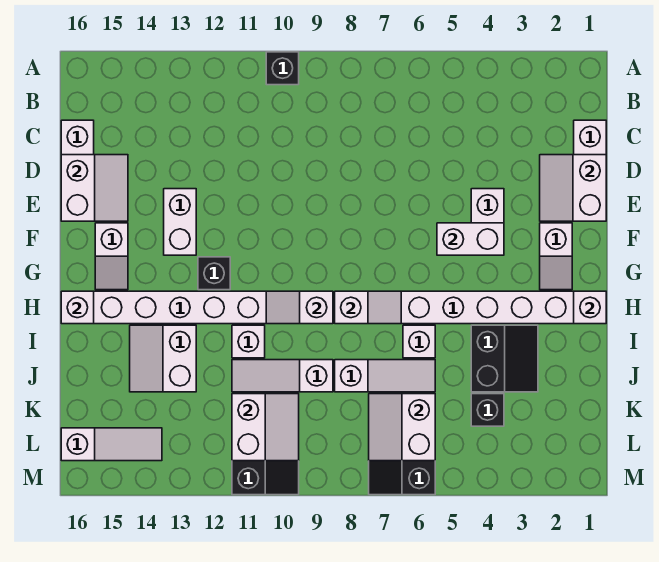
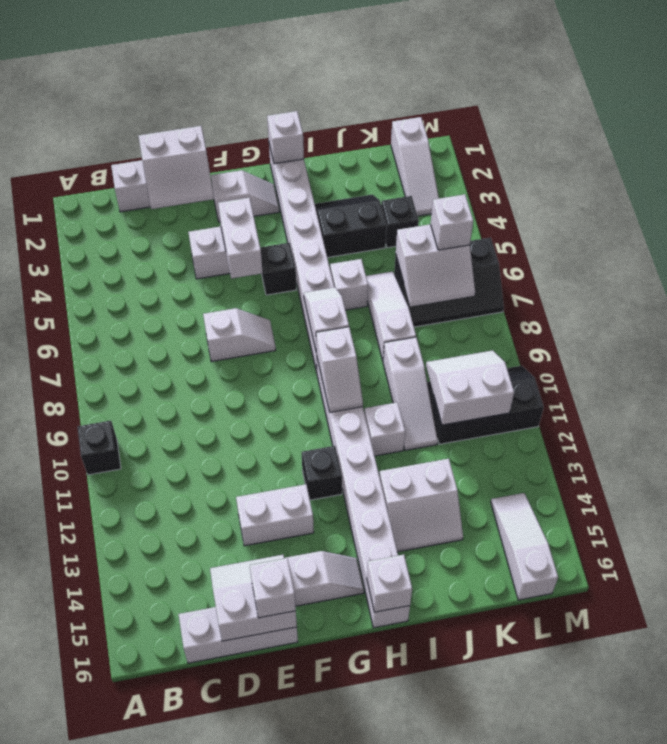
none -> white slope E7:F7 level 1 top E
none -> white brick E16 level 3
none -> black brick G5 level 1
none -> white slope L1:L3 level 1 top 1
none -> white brick L6 level 3

